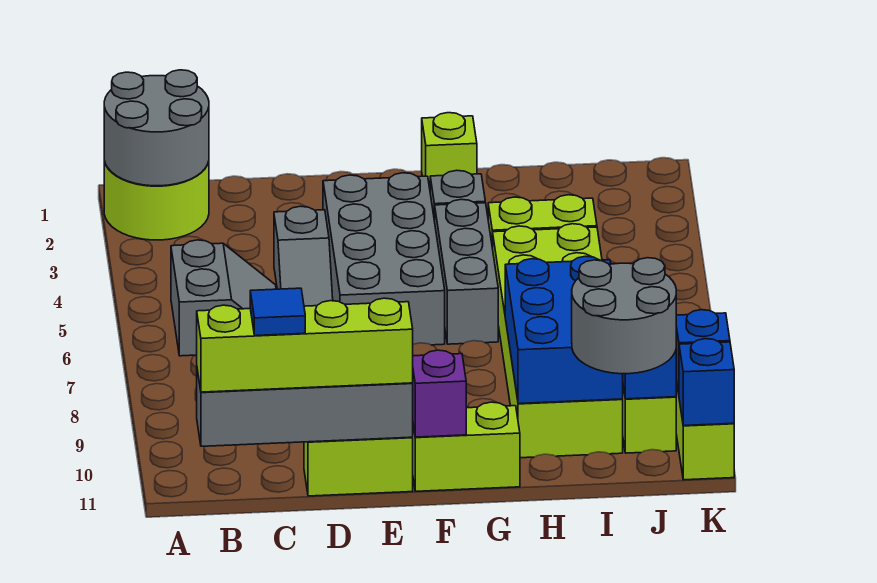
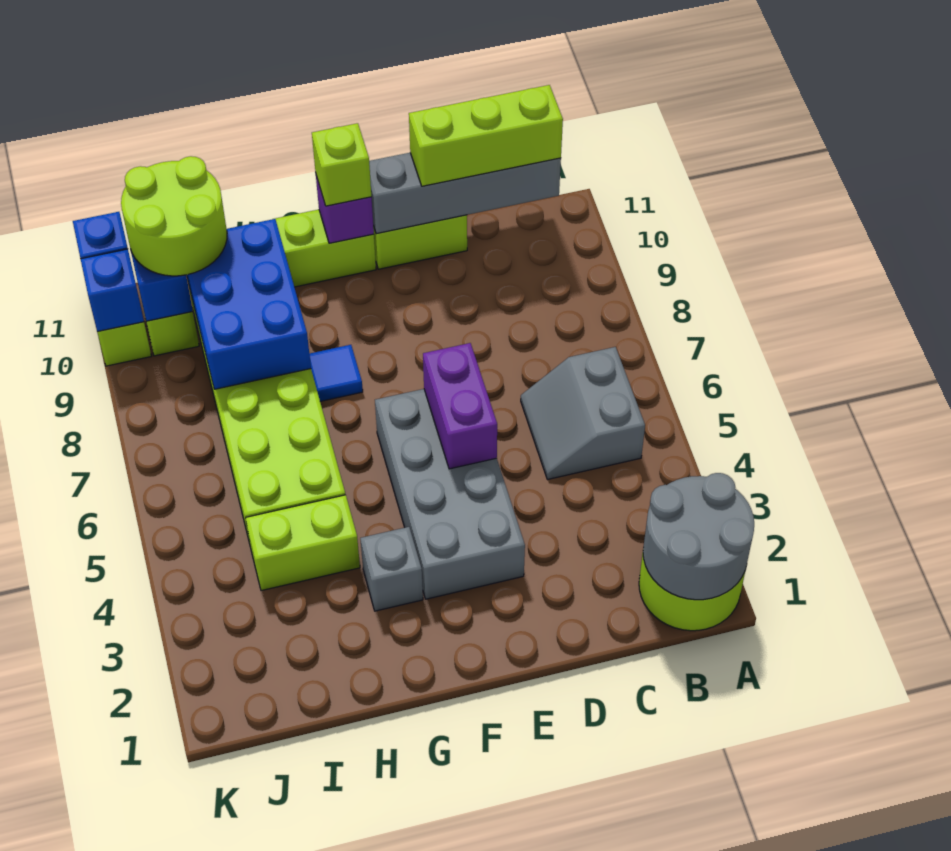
lime brick B11:E11 level 3 -> lime brick B11:D11 level 3
blue tile C11 level 4 -> blue tile G8 level 1
grey slope D4:D5 level 1 top 4 -> none
none -> purple brick E5:E6 level 2
lime brick G1 level 1 -> lime brick F11 level 3
grey brick G4:G6 level 1 -> none
grey round brick I10:J11 level 3 -> lime round brick I10:J11 level 3

